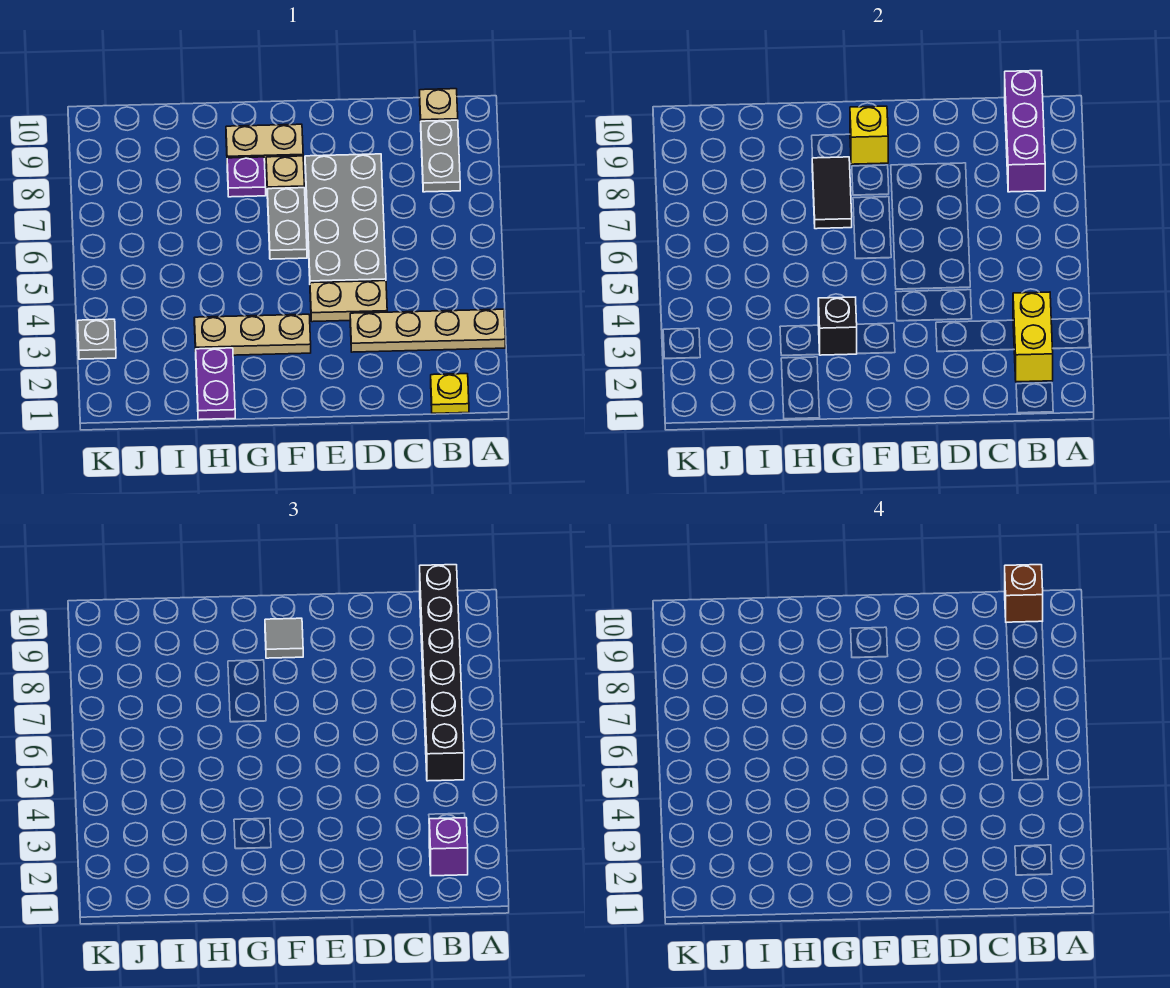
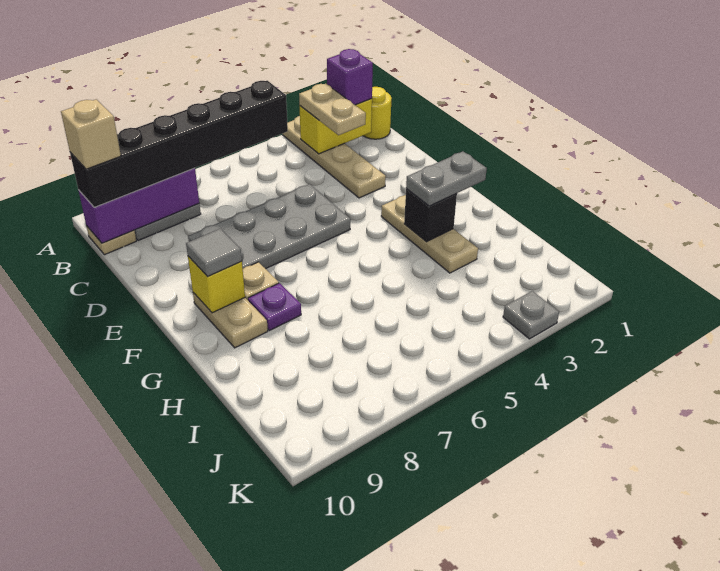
yellow plate B1 level 1 -> yellow round brick B1 level 1
brown brick B10 level 4 -> tan brick B10 level 4
tan plate D4:E4 level 1 -> tan plate B3:C3 level 3
grey plate F6:F7 level 1 -> grey plate G2:G3 level 3
black tile G7:G8 level 2 -> none
purple plate H1:H2 level 1 -> none

